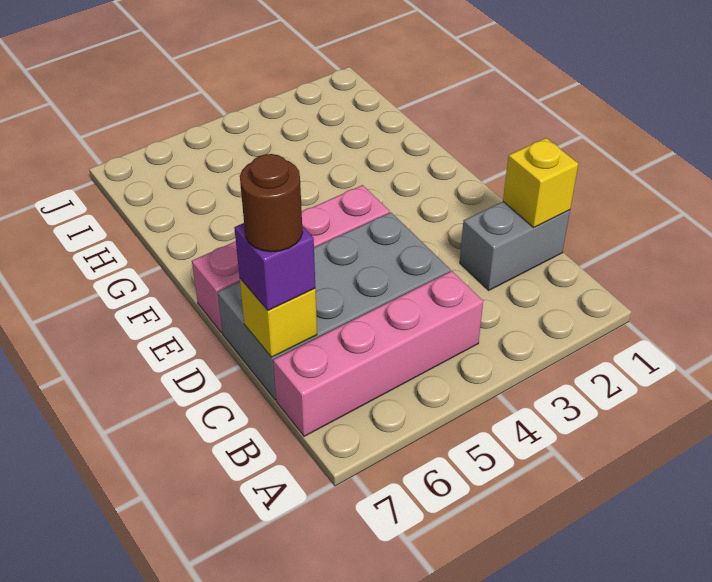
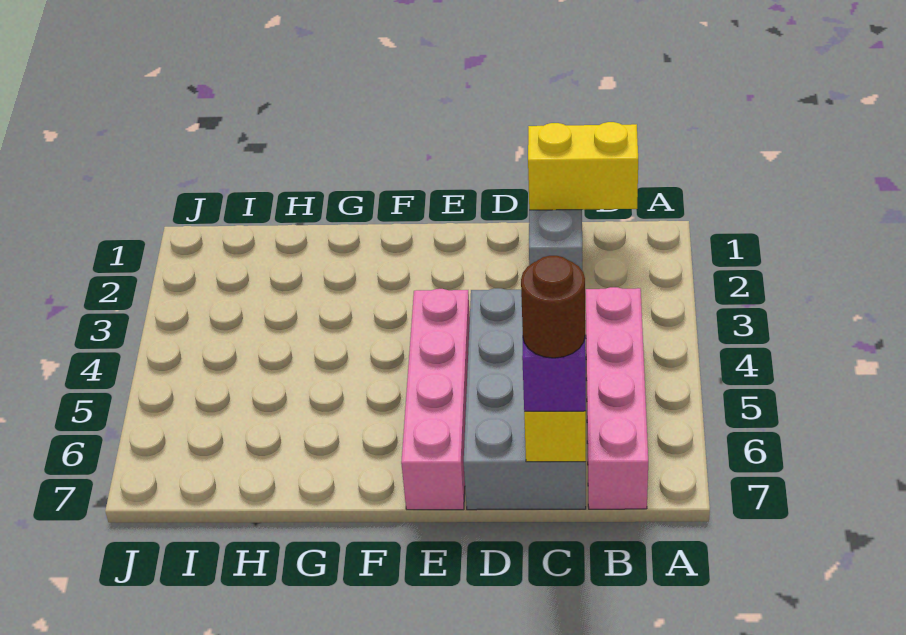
yellow brick C1 level 2 -> yellow brick B1:C1 level 2

